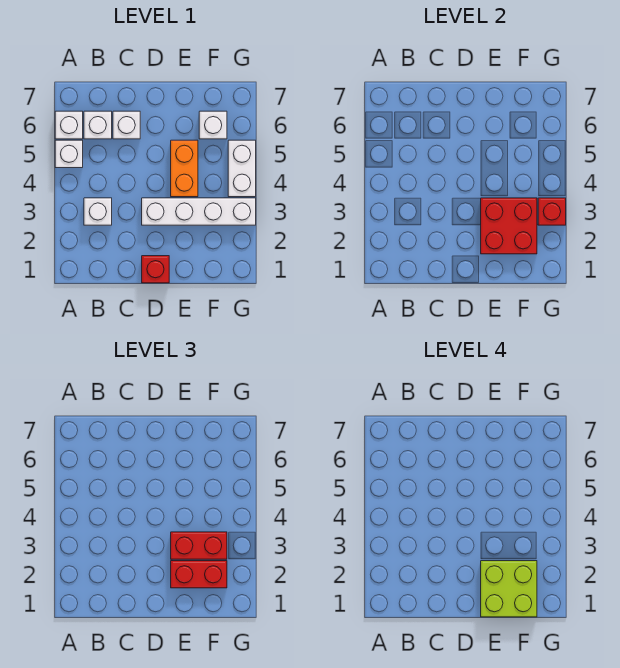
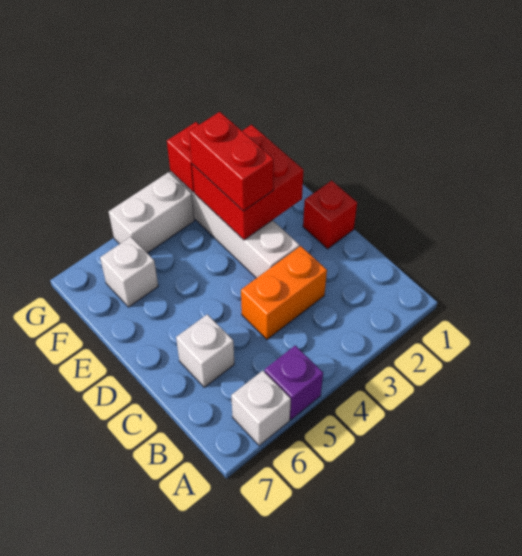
white brick A5 level 1 -> purple brick A5 level 1
white brick B3 level 1 -> none
white brick B6 level 1 -> none
lime brick E1:F2 level 4 -> none
red brick E2:F2 level 3 -> none
orange brick E4:E5 level 1 -> orange brick C3:C4 level 1

